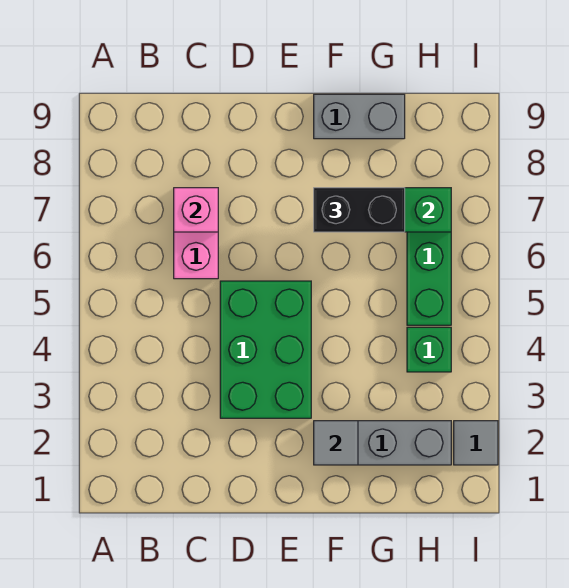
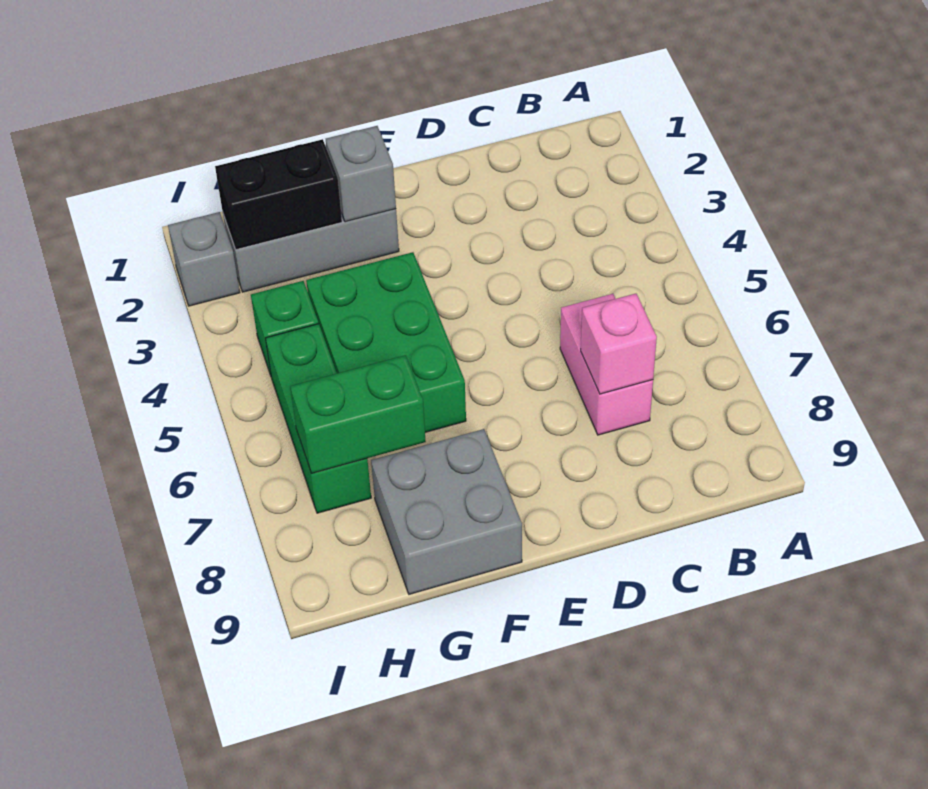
green brick D3:E5 level 1 -> green brick F4:G6 level 1
grey tile F2 level 2 -> grey brick F2 level 2
black brick F7:G7 level 3 -> black brick G2:H2 level 2
grey brick F9:G9 level 1 -> grey brick F8:G9 level 1
grey tile I2 level 1 -> grey brick I2 level 1

